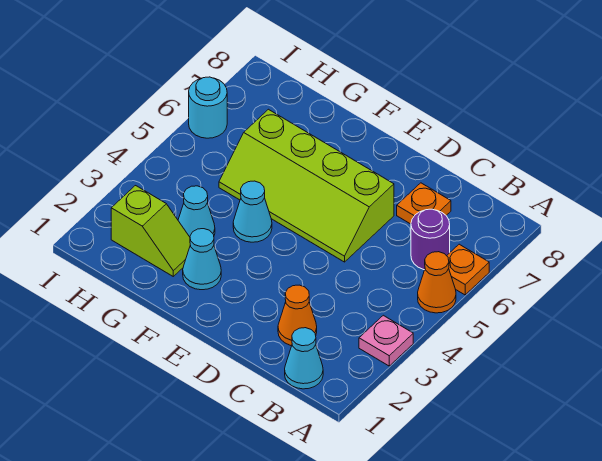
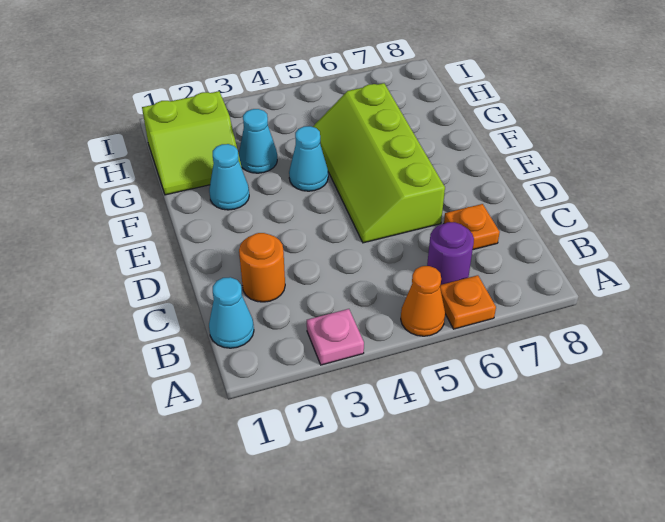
orange cone C2 level 1 -> orange round brick C2 level 1
lime slope G2:H2 level 1 top H -> lime slope G1:H2 level 1 top H
cyan round brick I6 level 1 -> none

